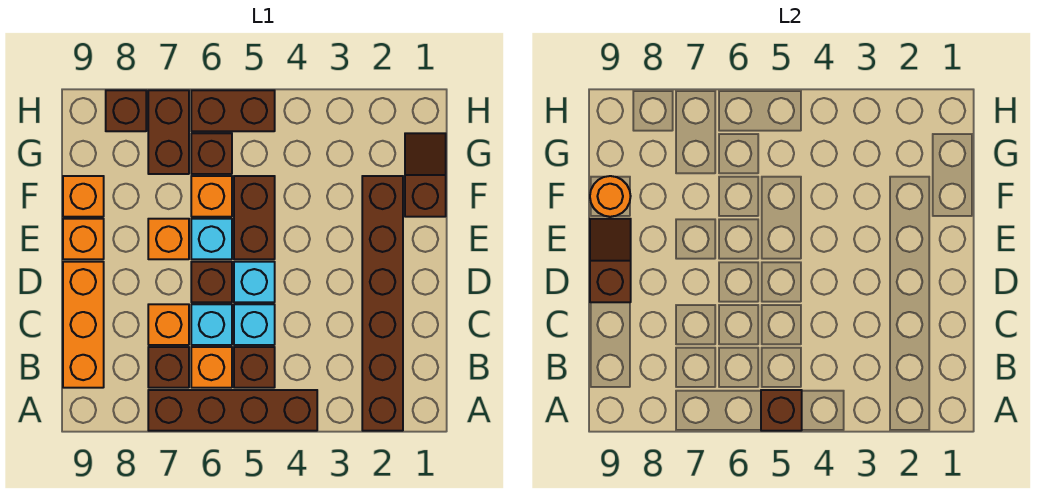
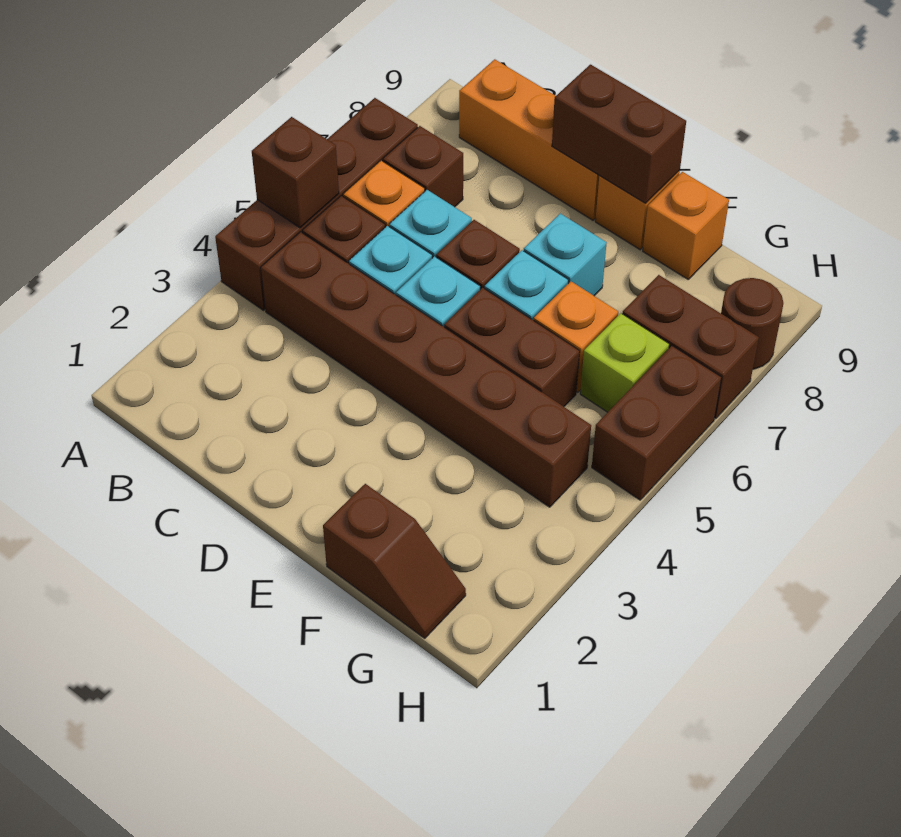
brown brick A2:F2 level 1 -> brown brick B4:G4 level 1
orange brick C7 level 1 -> none
brown slope D9:E9 level 2 top D -> brown brick D9:E9 level 2
orange brick E7 level 1 -> cyan brick E7 level 1
orange round brick F9 level 2 -> none
brown brick G6 level 1 -> lime brick G6 level 1
brown brick H8 level 1 -> brown round brick H8 level 1

